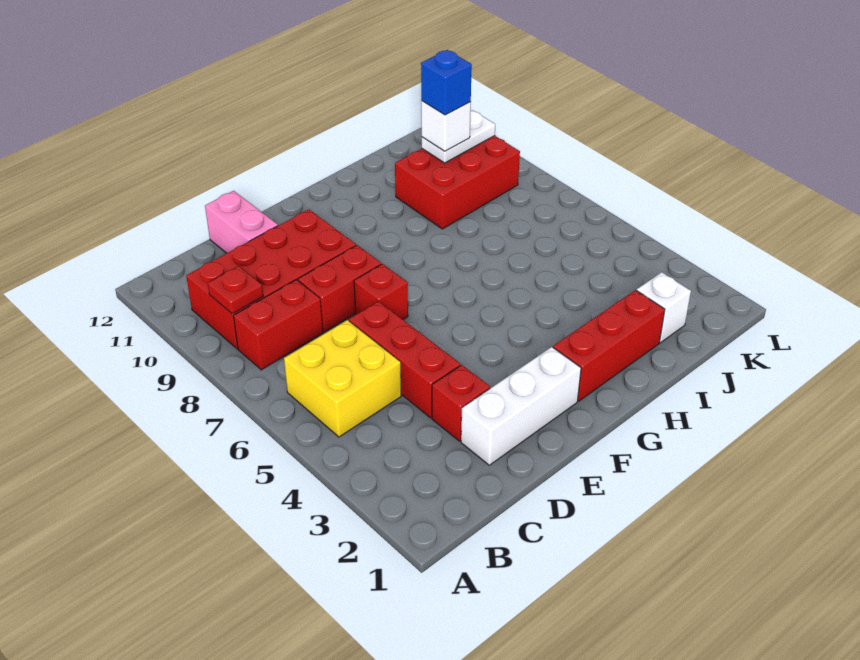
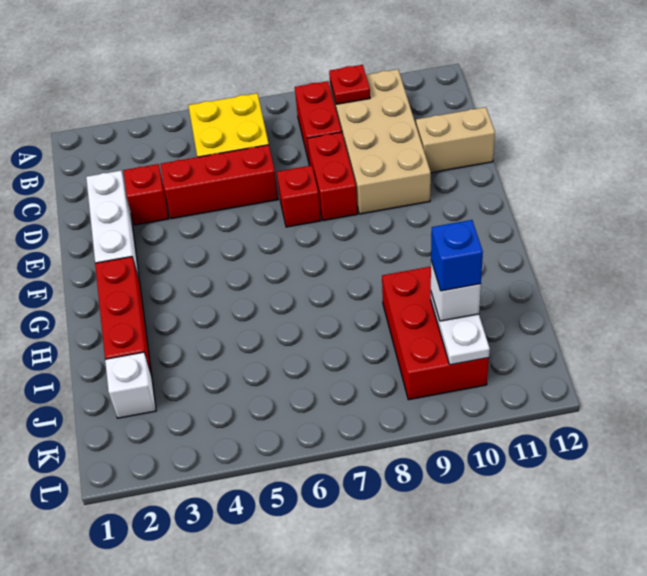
red brick B9:E10 level 1 -> tan brick B9:E10 level 1
pink brick D11:D12 level 1 -> tan brick D11:D12 level 1

